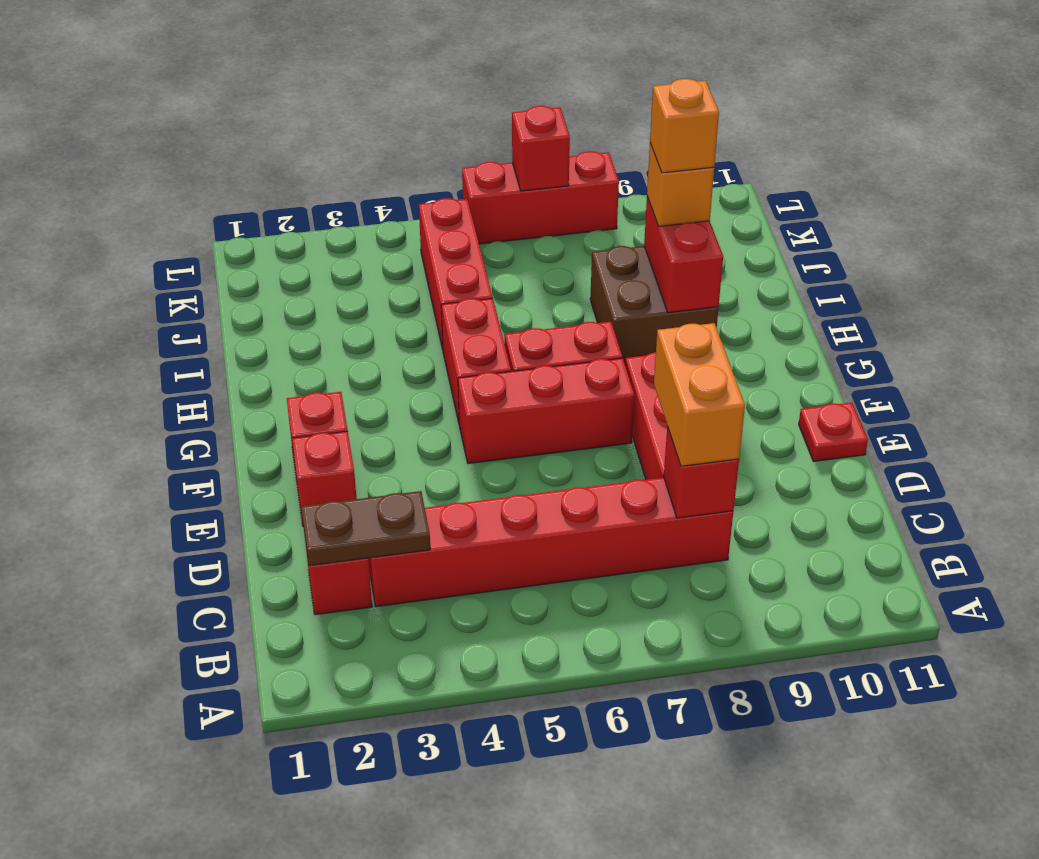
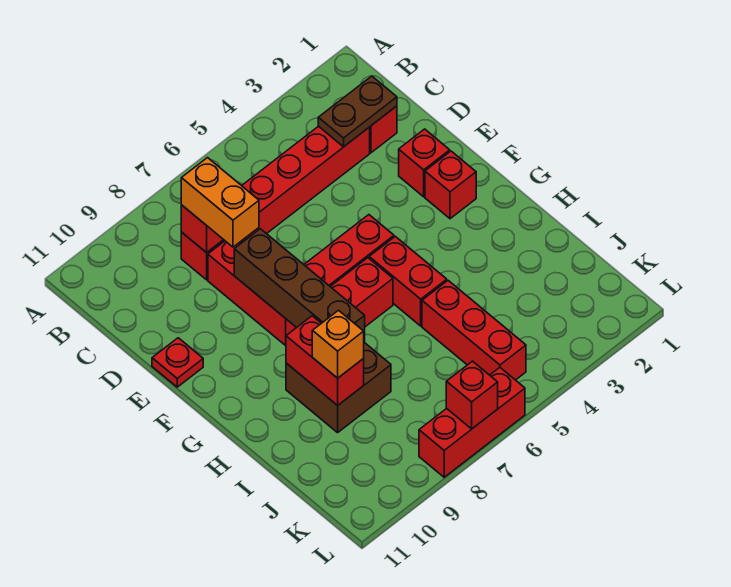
none -> brown brick E8:H8 level 2
orange brick I9 level 4 -> none

